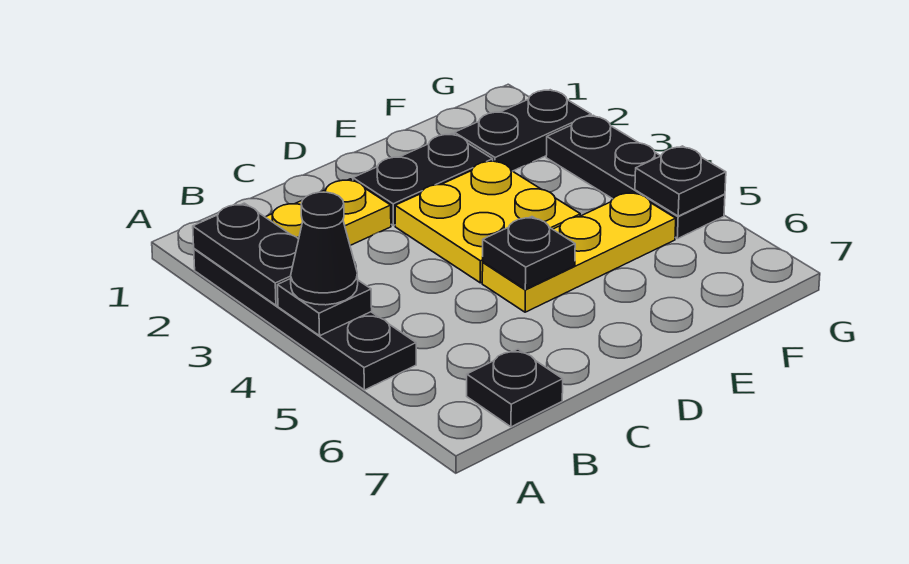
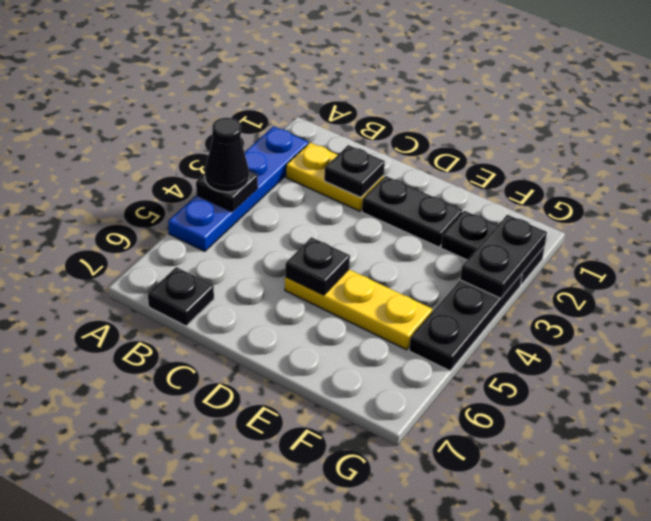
black plate A2:A5 level 1 -> blue plate A2:A5 level 1
black plate A2:A3 level 2 -> black plate G2:G3 level 2
yellow plate D3:E4 level 1 -> none
black plate G5 level 2 -> black plate C2 level 2

